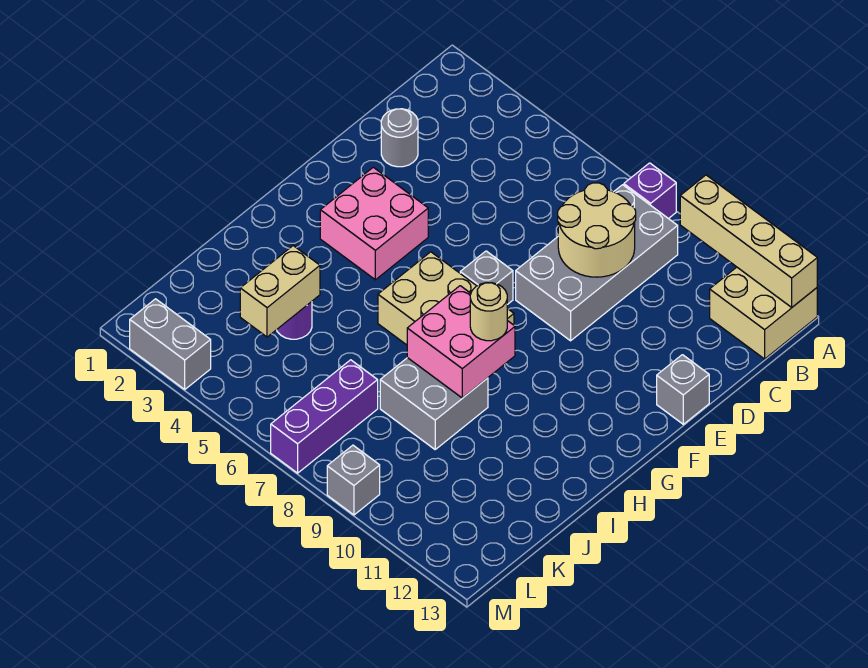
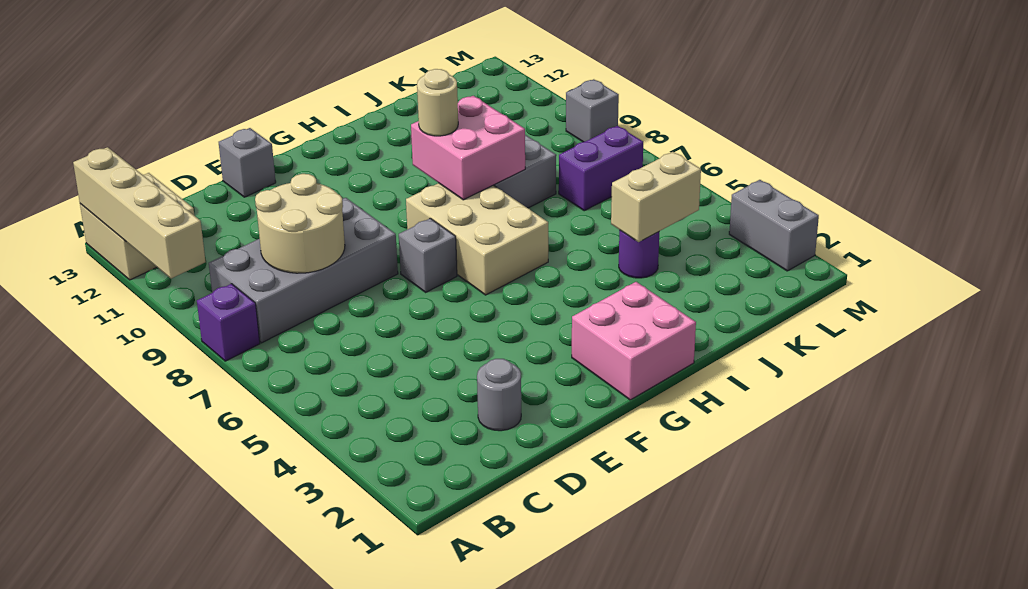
pink brick F3:G4 level 1 -> pink brick G1:H2 level 1
purple brick K7:M7 level 1 -> purple brick K7:L7 level 1

